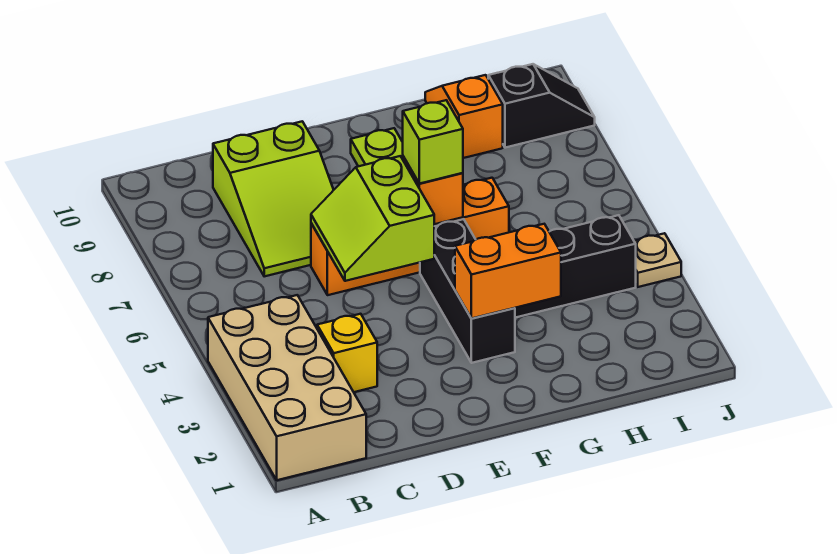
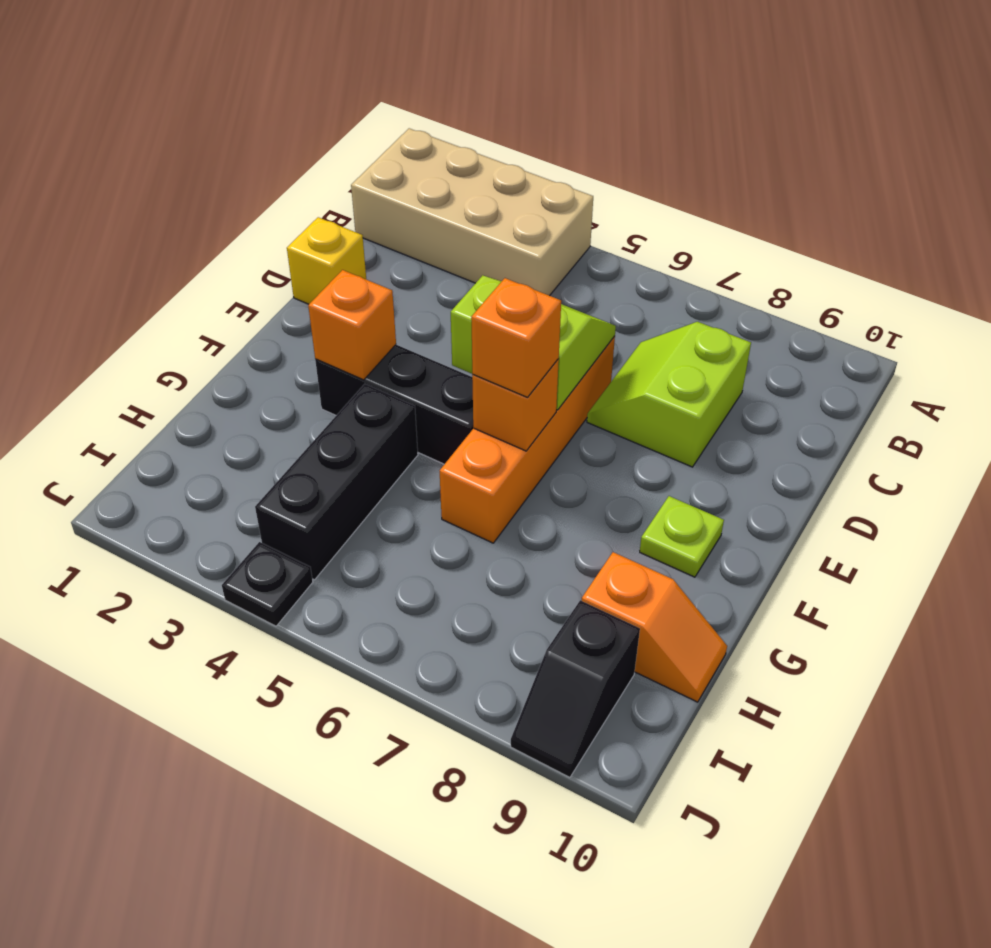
yellow brick C3 level 1 -> yellow brick D1 level 1
lime slope C7:D9 level 1 top 9 -> lime slope C7:D8 level 1 top 8
orange brick F3:G3 level 2 -> orange brick F3 level 2
lime brick F6 level 3 -> orange brick F6 level 3
tan plate J4 level 1 -> black plate J4 level 1

